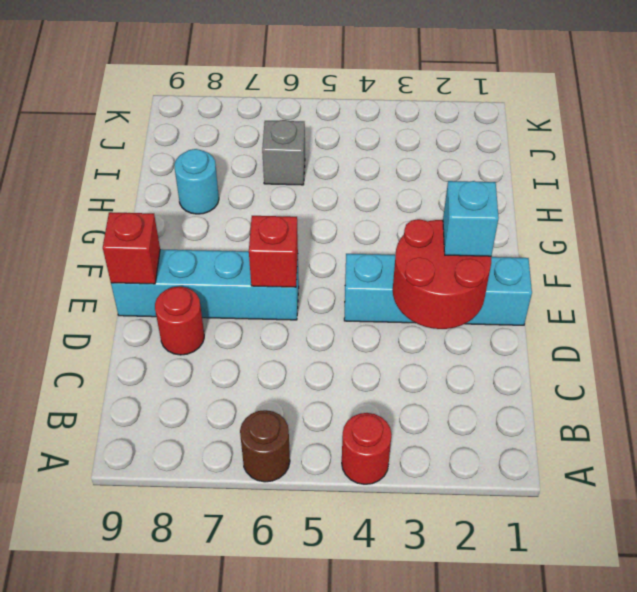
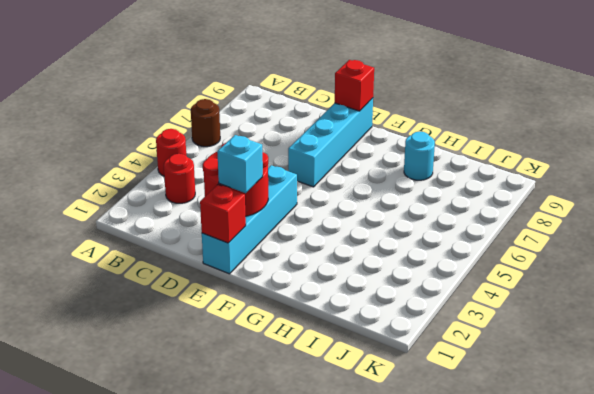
red round brick D8 level 1 -> red round brick B3 level 1
red brick E6 level 2 -> red brick E1 level 2
grey brick I6 level 1 -> none

